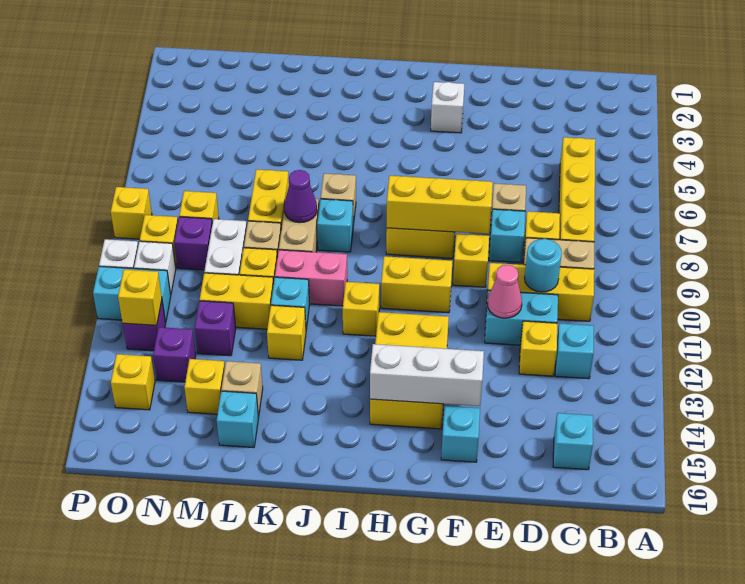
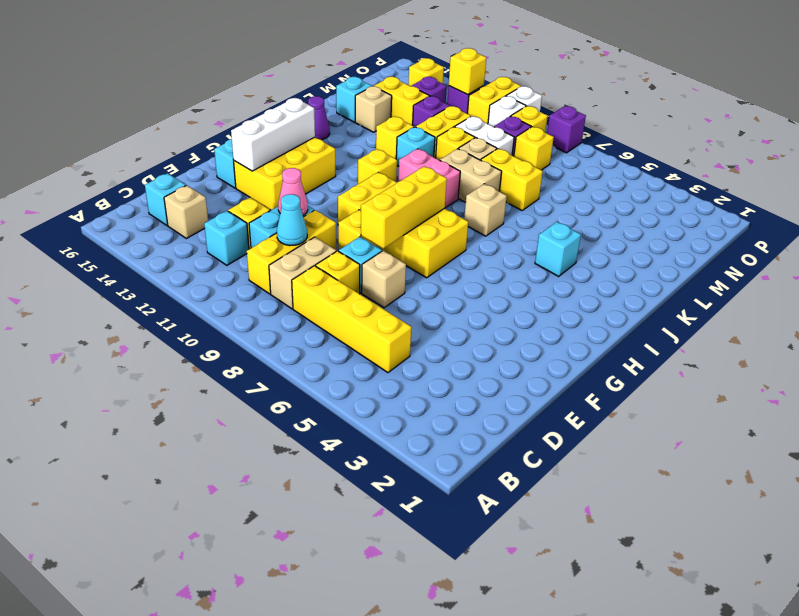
none -> tan brick C14 level 1
cyan round brick D10 level 2 -> cyan cone D10 level 2
white brick G3 level 1 -> none
yellow brick G12:H14 level 1 -> yellow brick F13:H14 level 1
cyan brick J8 level 1 -> cyan brick J4 level 1
pink brick J10:K10 level 1 -> pink brick J9:J10 level 1
purple cone K8 level 2 -> purple cone J15 level 1
yellow brick M14 level 1 -> yellow brick M13:M14 level 1
cyan brick O11:P11 level 1 -> yellow brick O11:P11 level 1
yellow brick P8 level 1 -> purple brick P8 level 1

